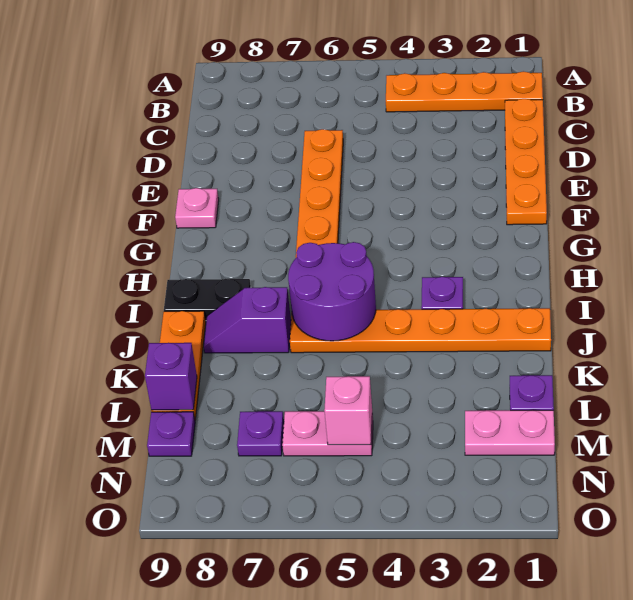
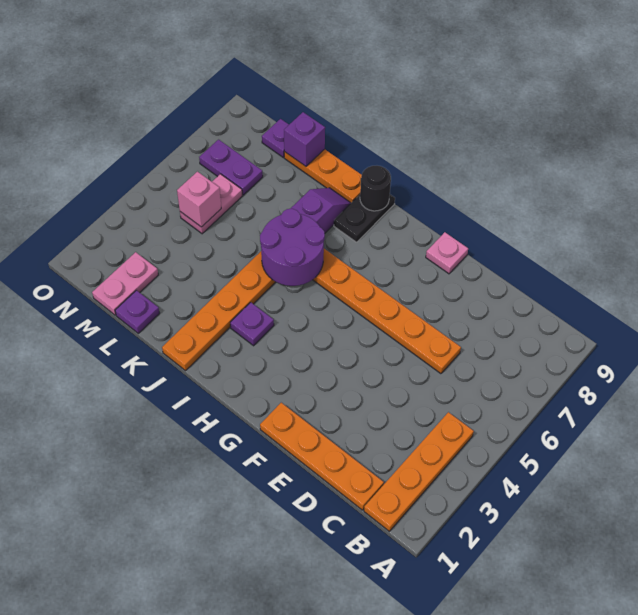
none -> black round brick I9 level 2
purple plate M7 level 1 -> purple plate M7:N7 level 1

